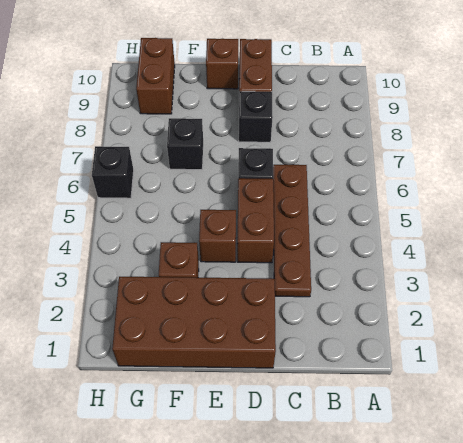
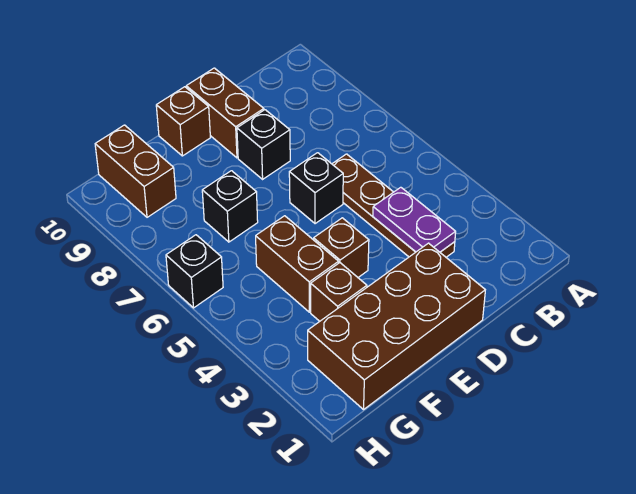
none -> purple plate C3:C4 level 2
brown brick D4:D5 level 1 -> brown brick F4:F5 level 1

